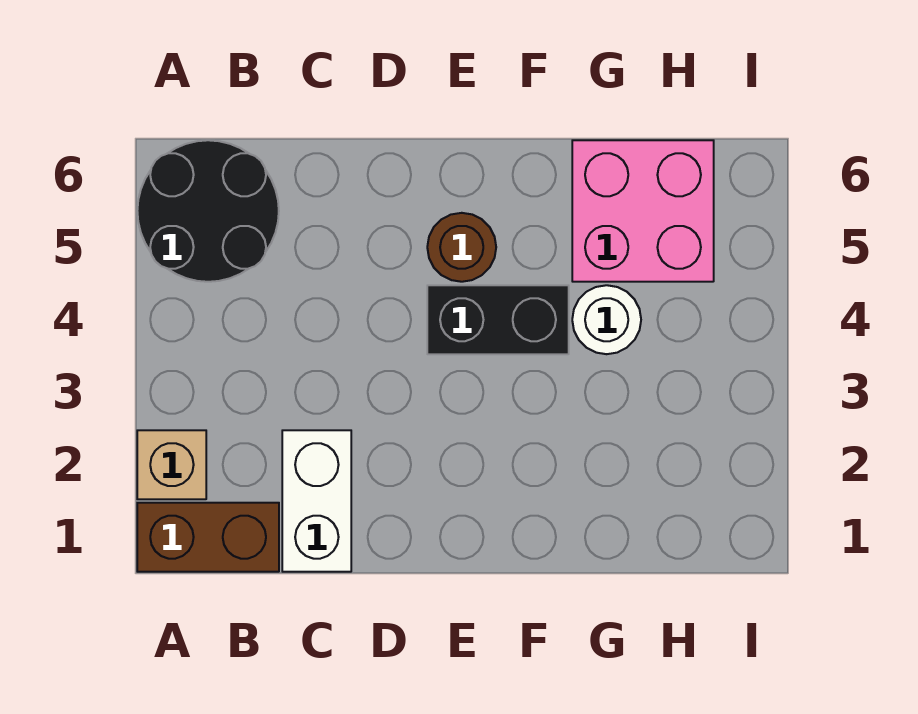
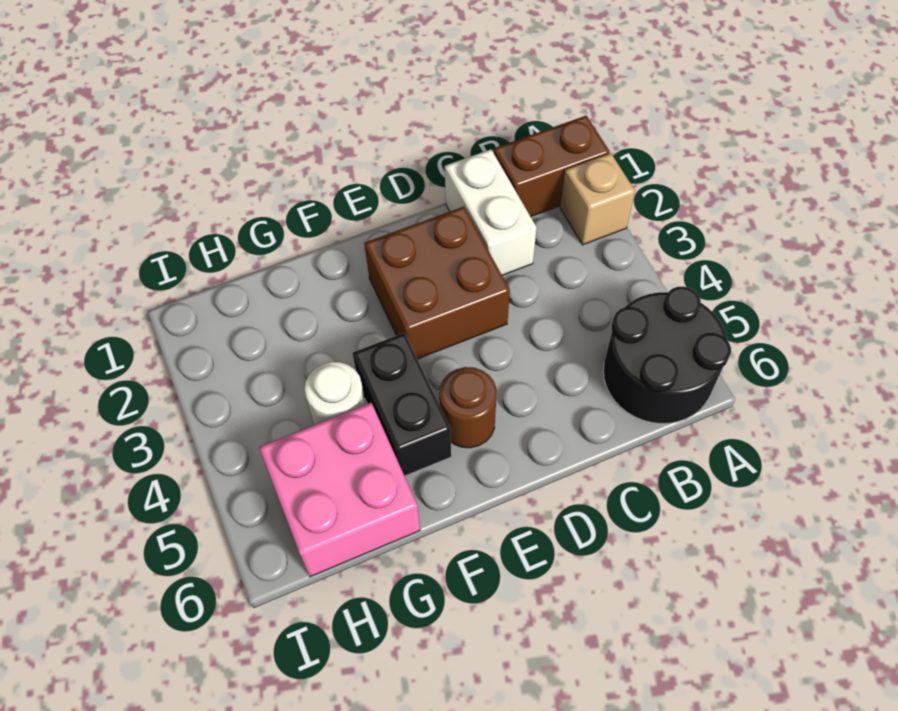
none -> brown brick D2:E3 level 1
black brick E4:F4 level 1 -> black brick F4:F5 level 1

